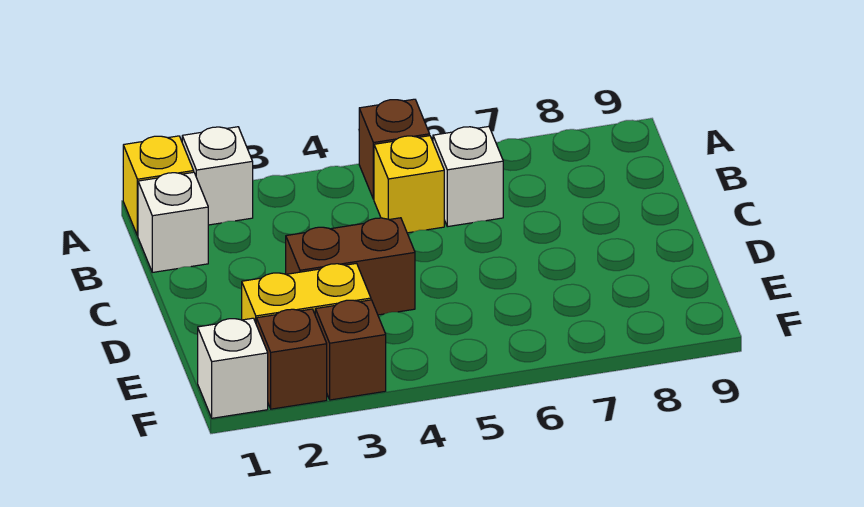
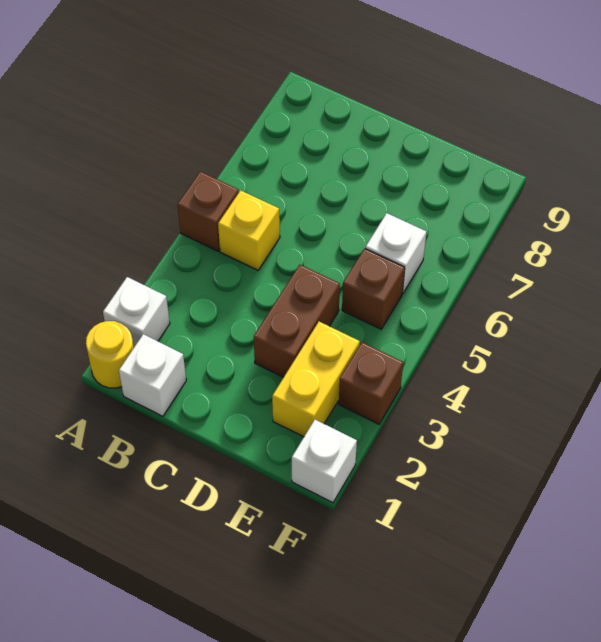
yellow brick A1 level 1 -> yellow round brick A1 level 1
white brick B6 level 1 -> white brick E6 level 1
brown brick F2 level 1 -> brown brick E5 level 1

